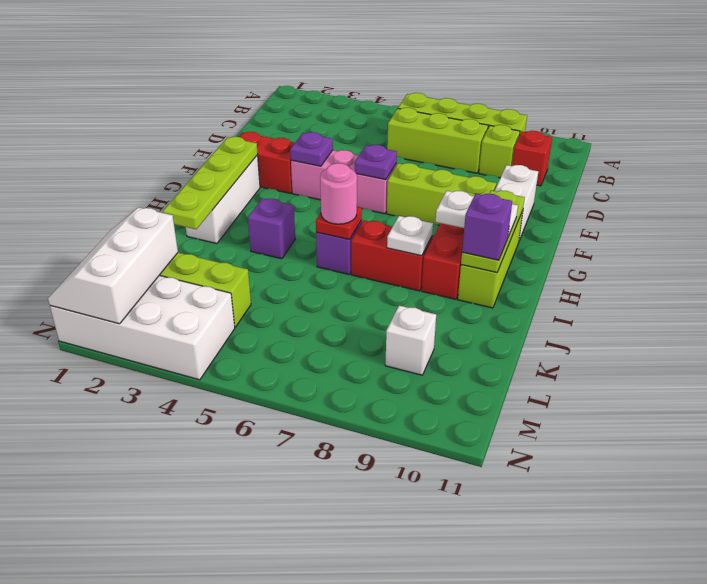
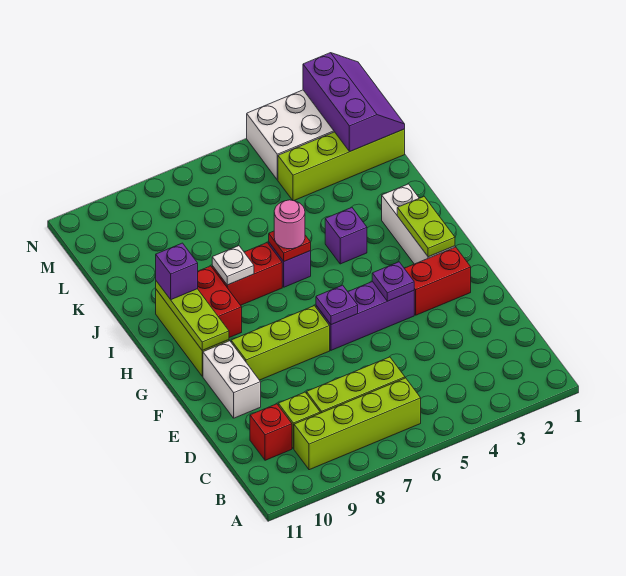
pink brick F4:F6 level 1 -> purple brick F4:F6 level 1
lime plate G2:J2 level 2 -> lime plate G2:H2 level 2
white plate H9:H10 level 3 -> none
white slope L1:N2 level 2 top 2 -> purple slope L1:N2 level 2 top 2
white brick L9 level 1 -> none

